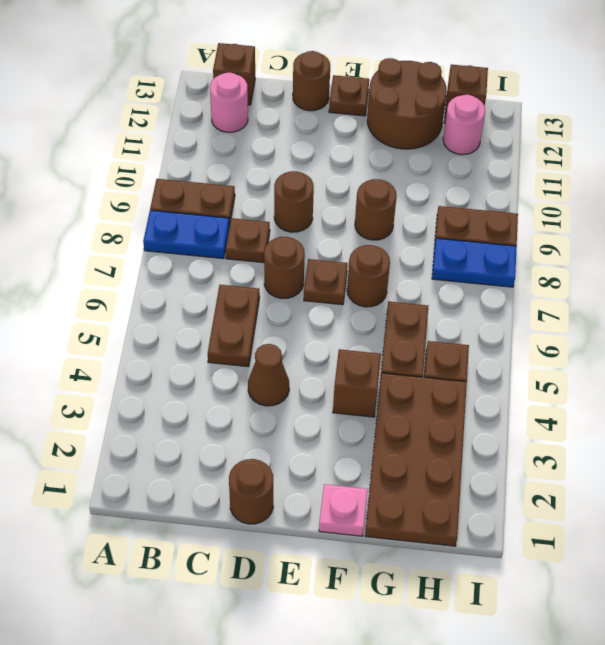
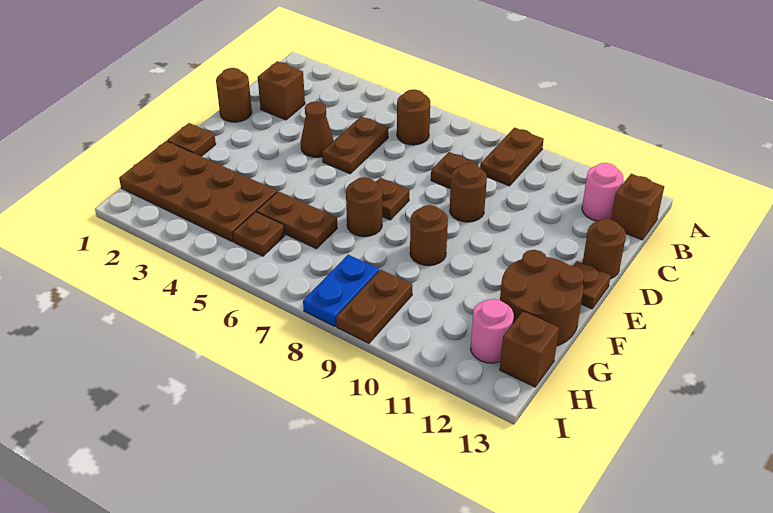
blue plate A8:B8 level 1 -> none
brown plate C5:C6 level 1 -> brown plate C5:D5 level 1
brown round brick D7 level 1 -> brown round brick B6 level 1
pink plate F1 level 1 -> brown plate F1 level 1
brown brick F4 level 1 -> brown brick C2 level 1

